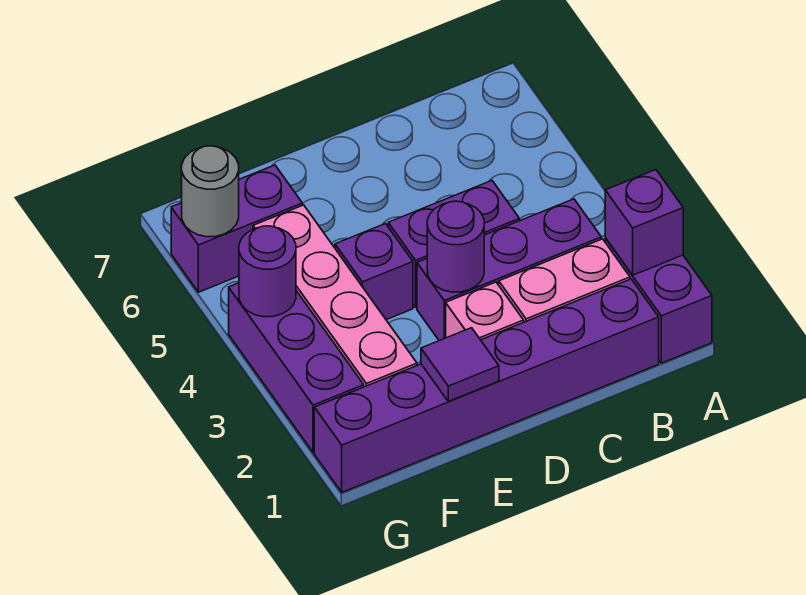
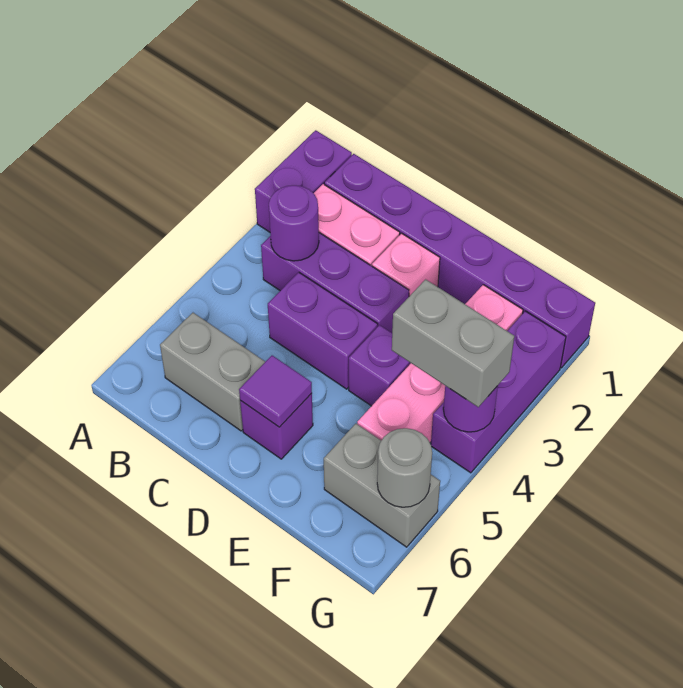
purple brick A2 level 2 -> purple brick D6 level 1
none -> grey brick B6:C6 level 1
purple round brick D3 level 2 -> purple round brick B3 level 2
purple tile E1 level 2 -> purple tile D6 level 2
none -> grey brick F4:G4 level 3
purple brick F6:G6 level 1 -> grey brick F6:G6 level 1

